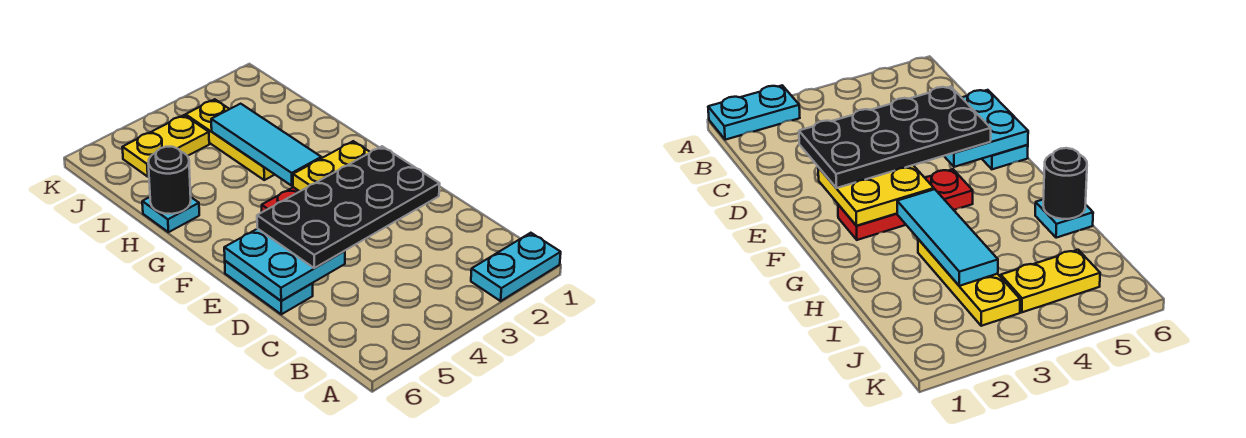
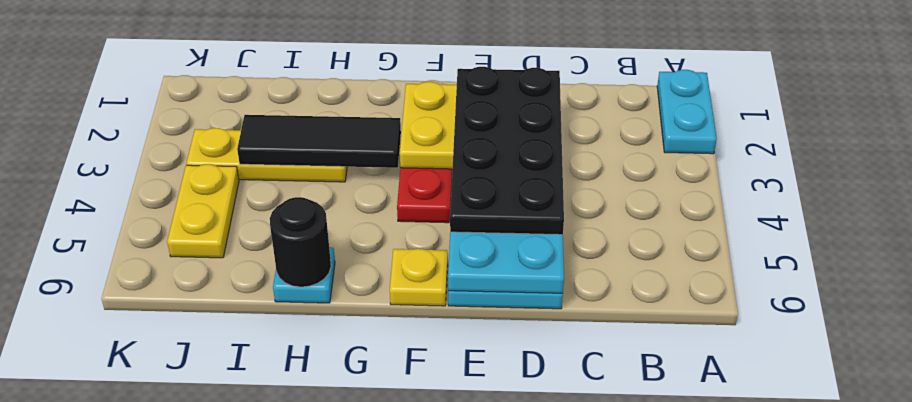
none -> yellow plate F6 level 1
cyan tile G3:I3 level 2 -> black tile G3:I3 level 2

